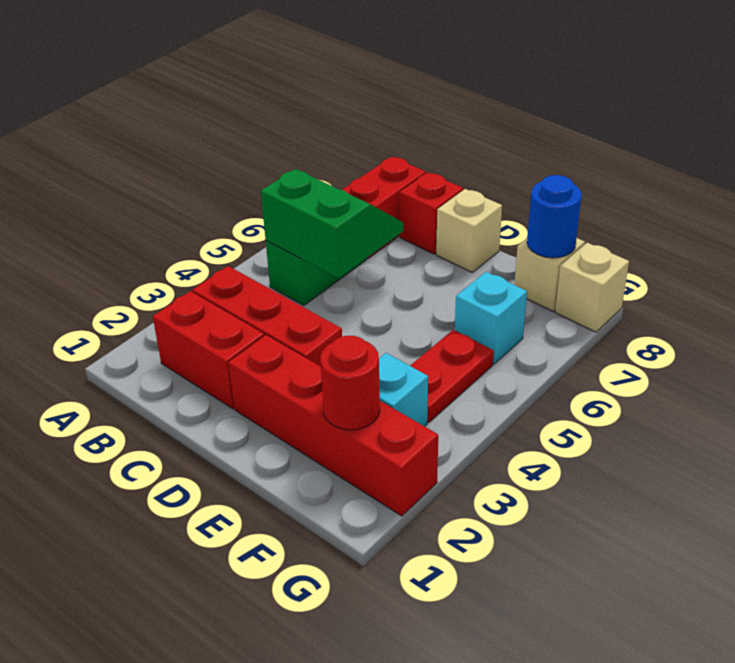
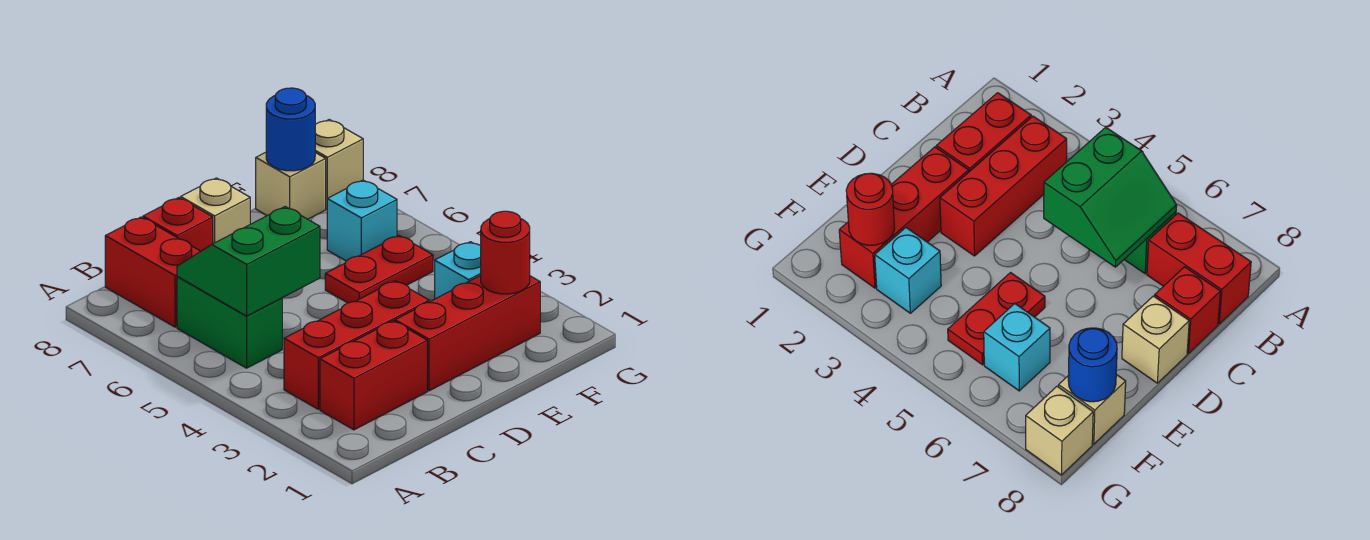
red brick D2:G2 level 1 -> red brick D2:F2 level 1
red plate F4:F5 level 1 -> red plate E5:F5 level 1

